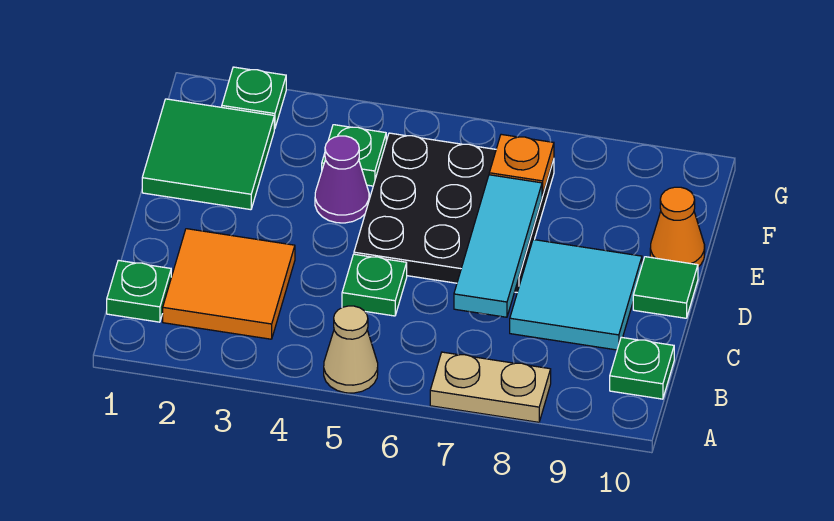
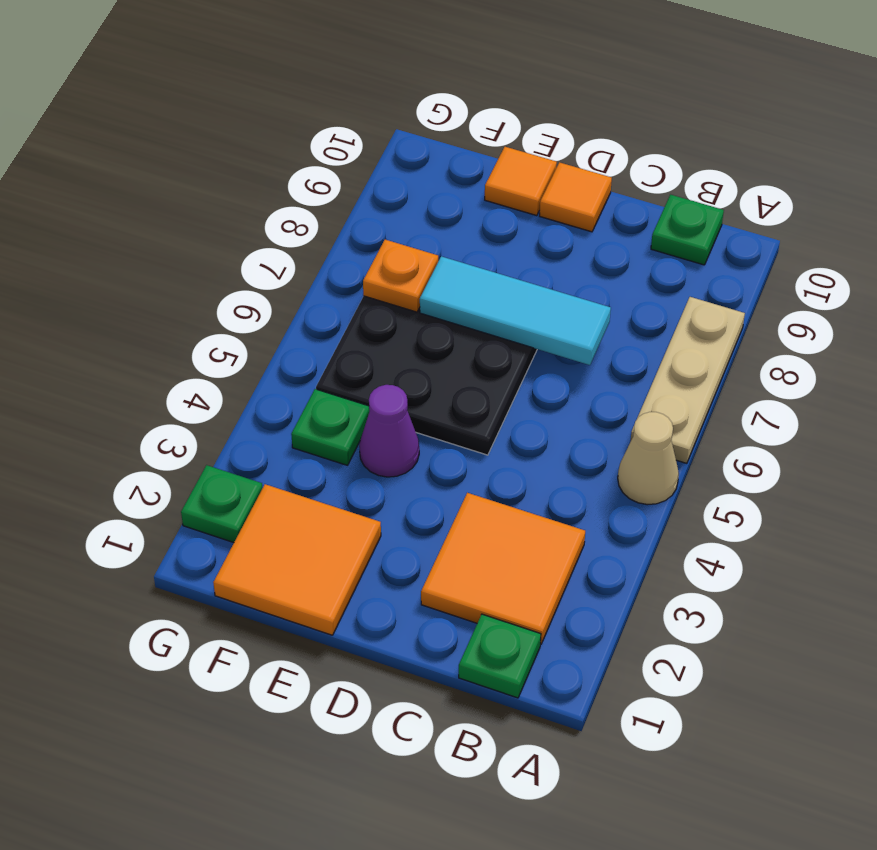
tan plate A7:A8 level 1 -> tan plate A6:A8 level 1
green plate C5 level 1 -> none
cyan tile C8:D9 level 1 -> none
green tile D10 level 1 -> orange tile D10 level 1
green tile E1:F2 level 1 -> orange tile E1:F2 level 1
orange cone E10 level 1 -> orange tile E10 level 1

